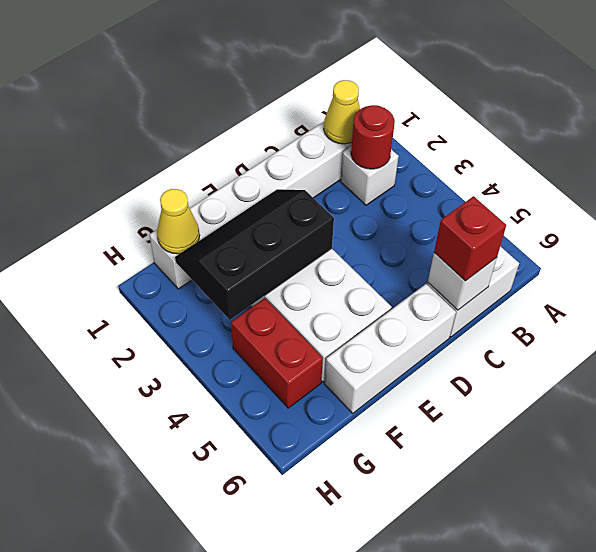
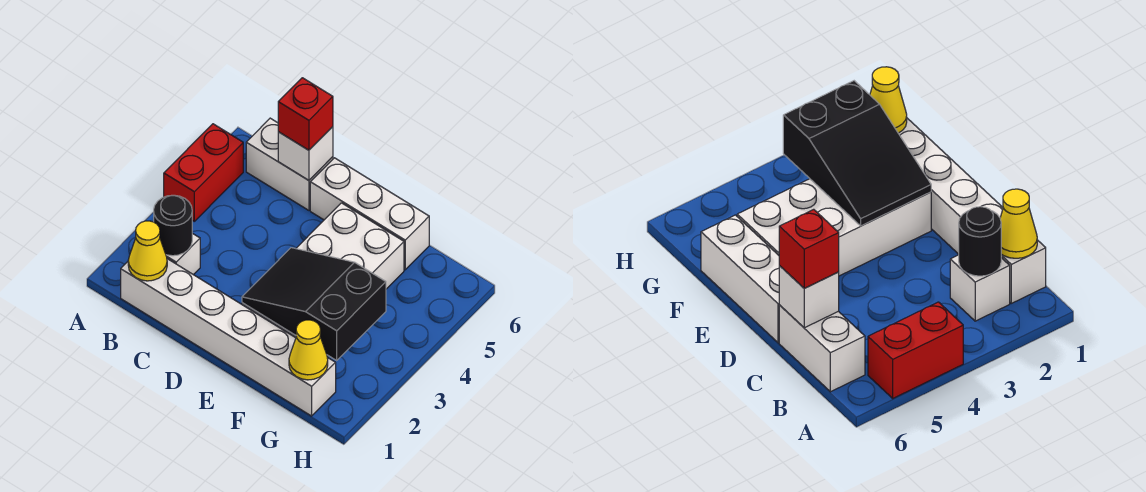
red round brick B2 level 2 -> black round brick B2 level 2
black slope E2:G3 level 2 top 3 -> black slope E2:G3 level 2 top G
red brick G4:G5 level 1 -> red brick A4:A5 level 1

